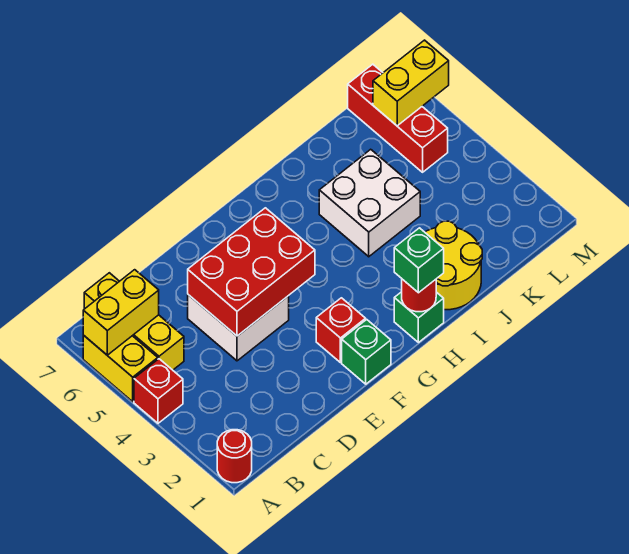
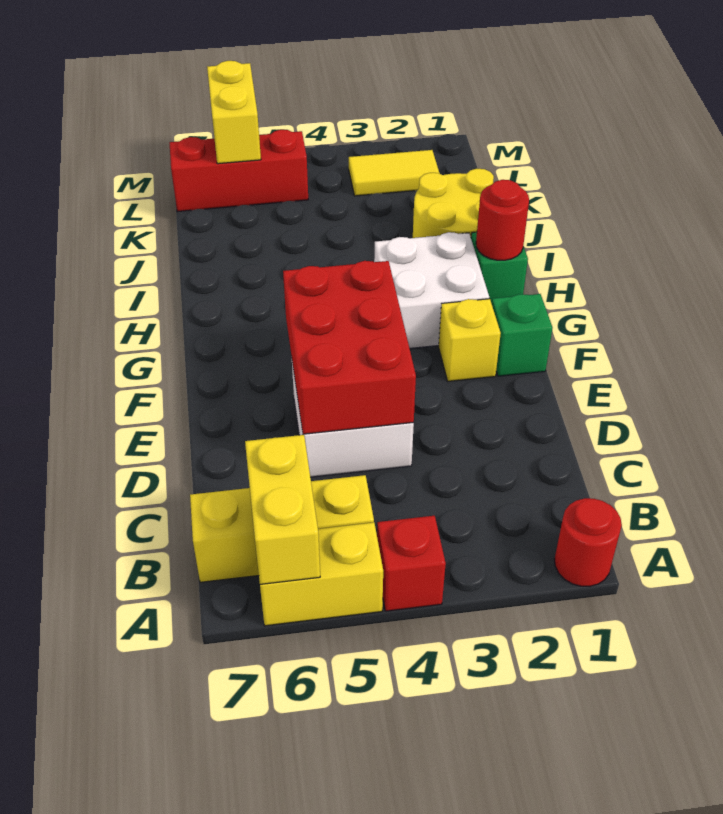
red brick F2 level 1 -> yellow brick F2 level 1
green brick H1 level 3 -> none
white brick I4:J5 level 1 -> white brick G2:H3 level 1
none -> yellow tile L2:L3 level 1

